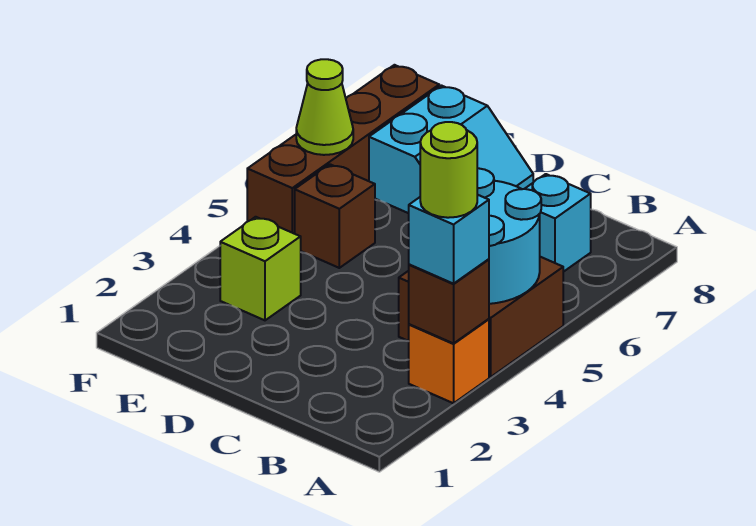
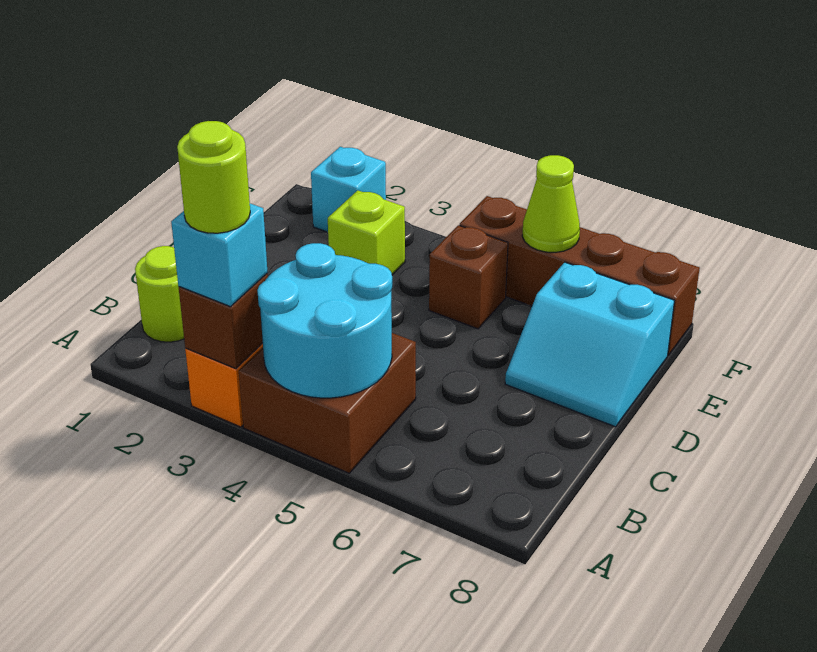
none -> lime round brick B1 level 1
cyan brick B7 level 1 -> cyan brick F2 level 1

